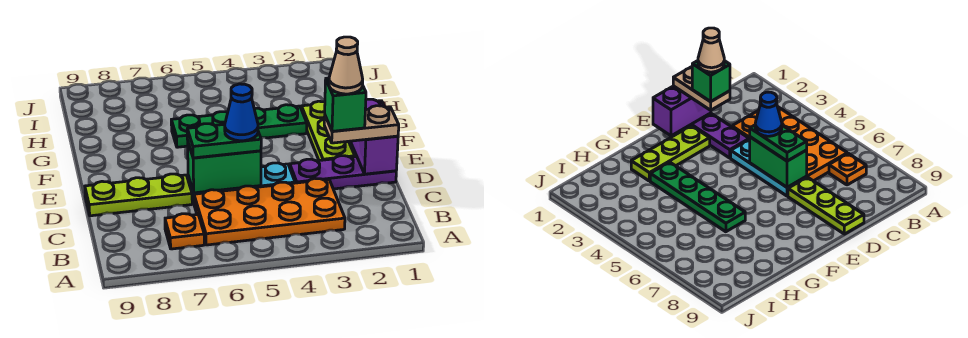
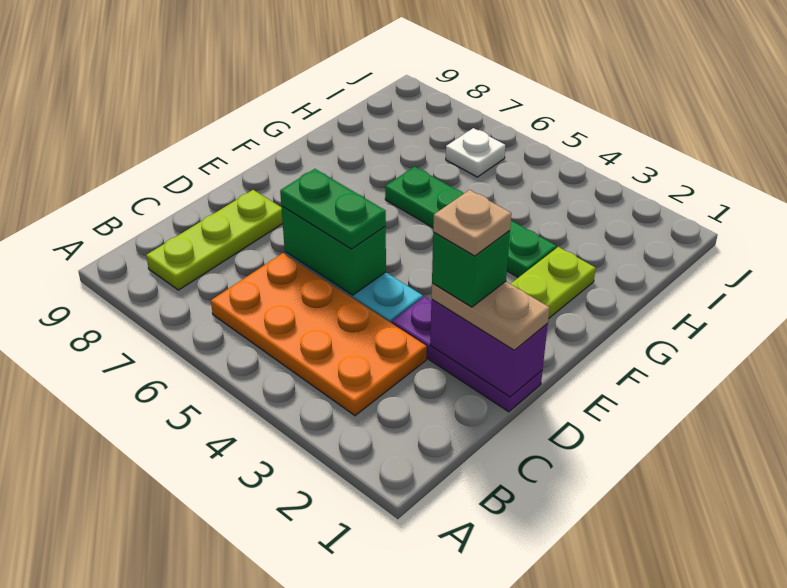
orange plate B7 level 1 -> none
purple brick D1:E1 level 2 -> purple brick D1:D2 level 2
tan cone D2 level 5 -> tan plate D2 level 5
blue cone D5 level 4 -> none
lime plate D7:D9 level 1 -> lime plate B8:D8 level 1
none -> white plate I6 level 1

